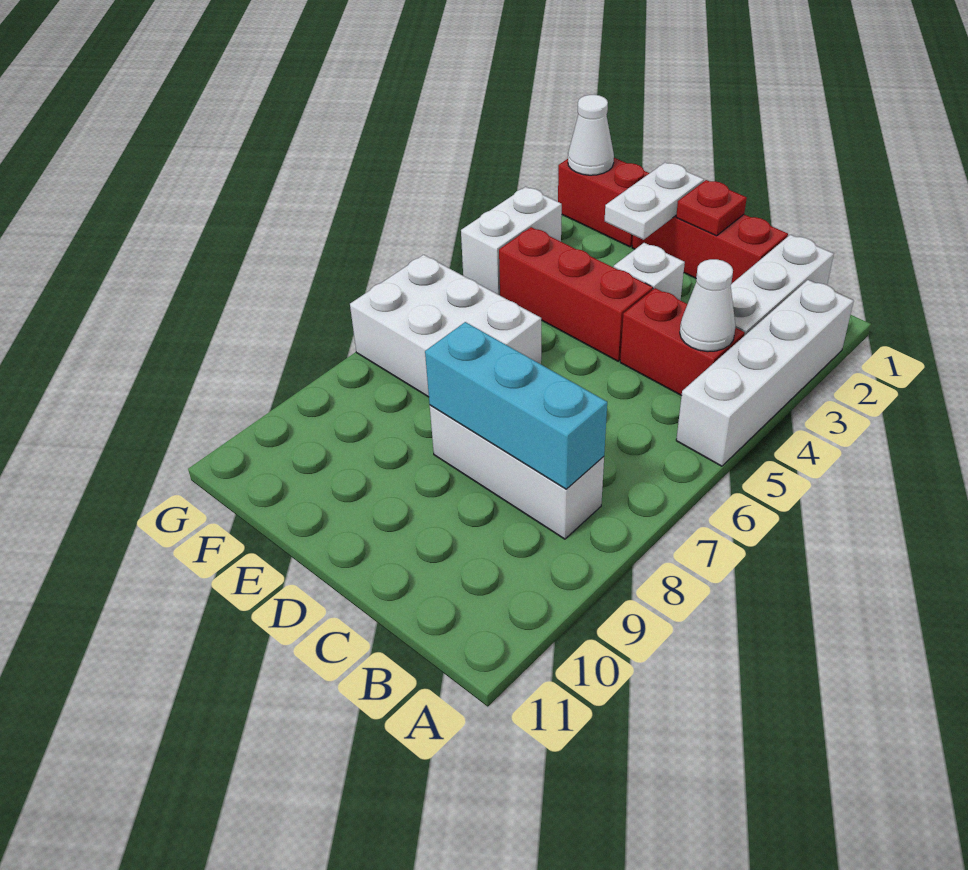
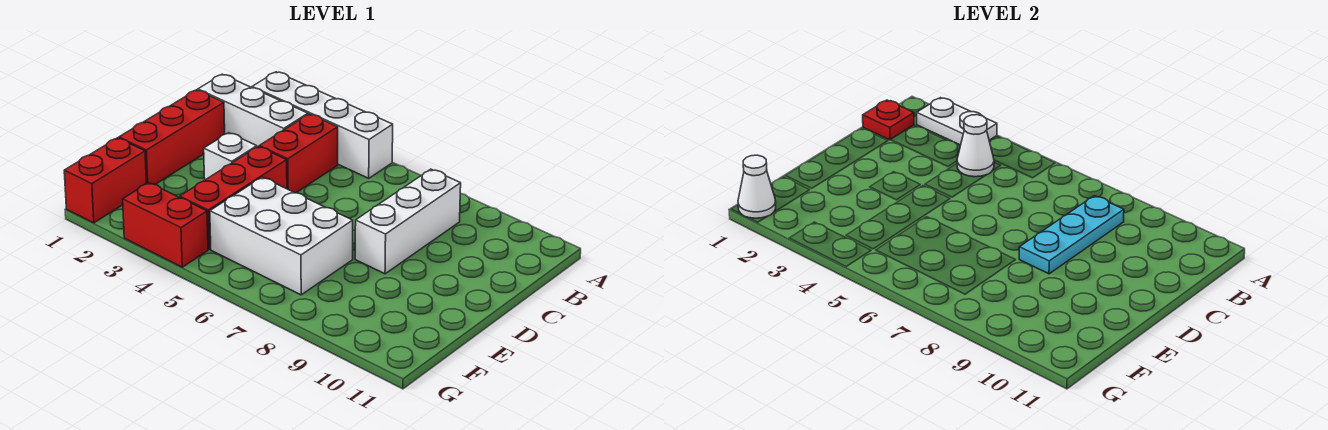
cyan brick B8:D8 level 2 -> cyan plate B8:D8 level 2
red plate D1 level 2 -> red plate B1 level 2
white plate E1:E2 level 2 -> white plate A2:A3 level 2
white brick E6:G7 level 1 -> white brick E5:F7 level 1
white brick G3:G4 level 1 -> red brick G3:G4 level 1

